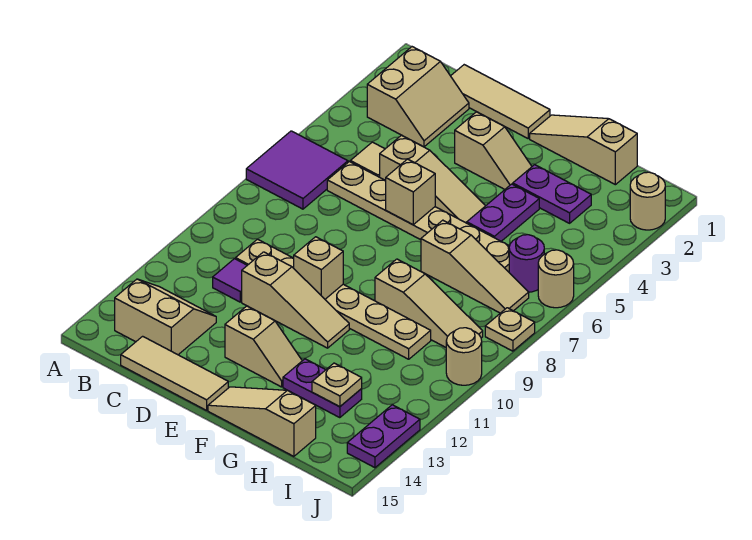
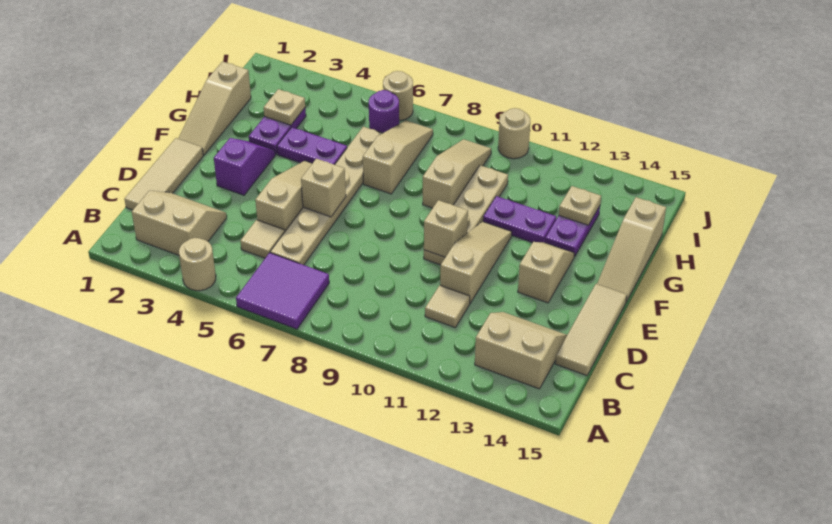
tan slope B13:C14 level 1 top 14 -> tan slope B13:C14 level 1 top B
tan plate C10:H10 level 1 -> tan plate E10:H10 level 1
purple tile C11 level 1 -> tan tile C11 level 1
tan slope E3:F3 level 1 top E -> purple slope E3:F3 level 1 top E
tan round brick J2 level 1 -> tan round brick A4 level 1
tan plate J8 level 1 -> tan plate H3 level 2
purple plate J13:J14 level 1 -> purple plate G11:G12 level 1

